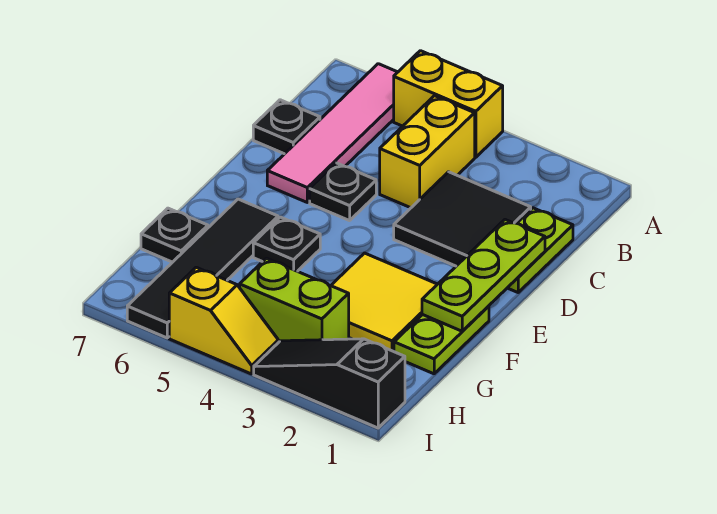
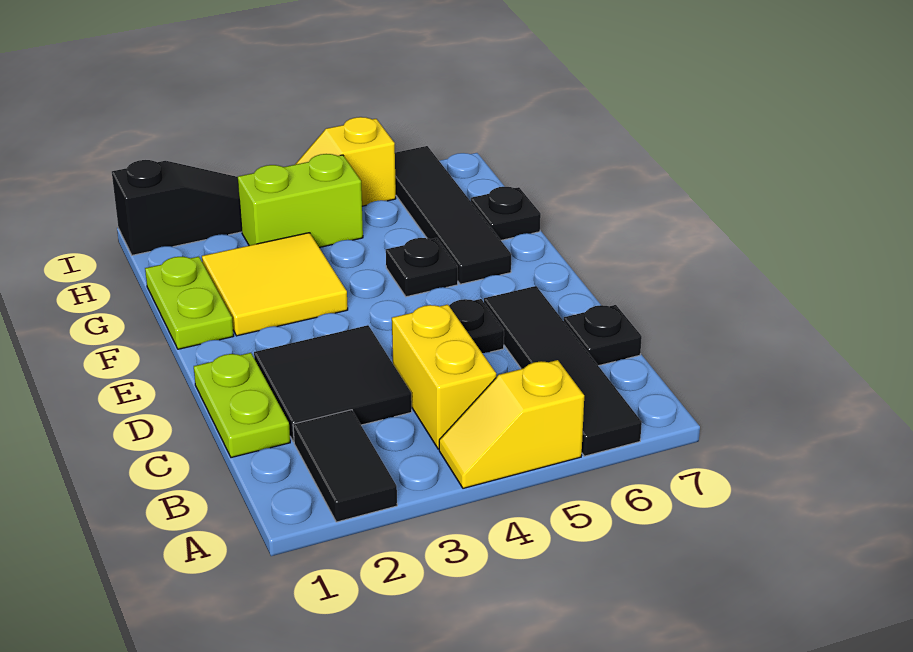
none -> black tile A2:B2 level 1
yellow brick A4:A5 level 1 -> yellow slope A4:A5 level 1 top 5
pink tile A6:D6 level 1 -> black tile A6:D6 level 1
lime plate D1:F1 level 2 -> none

